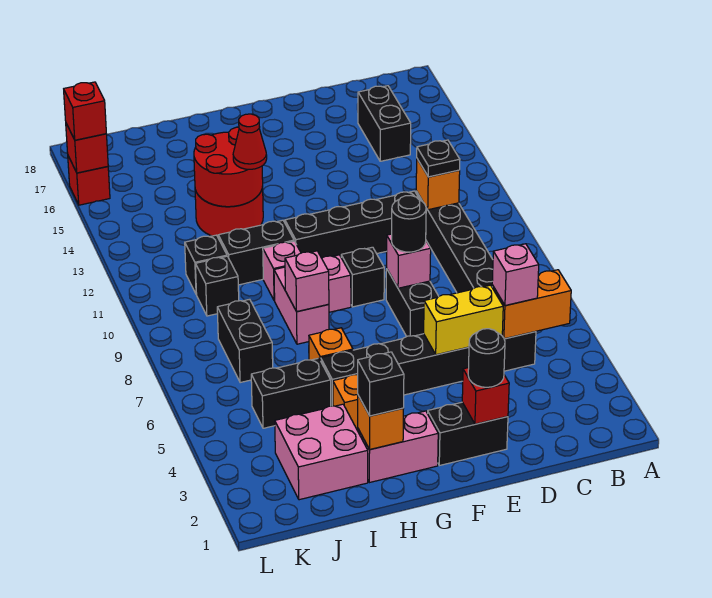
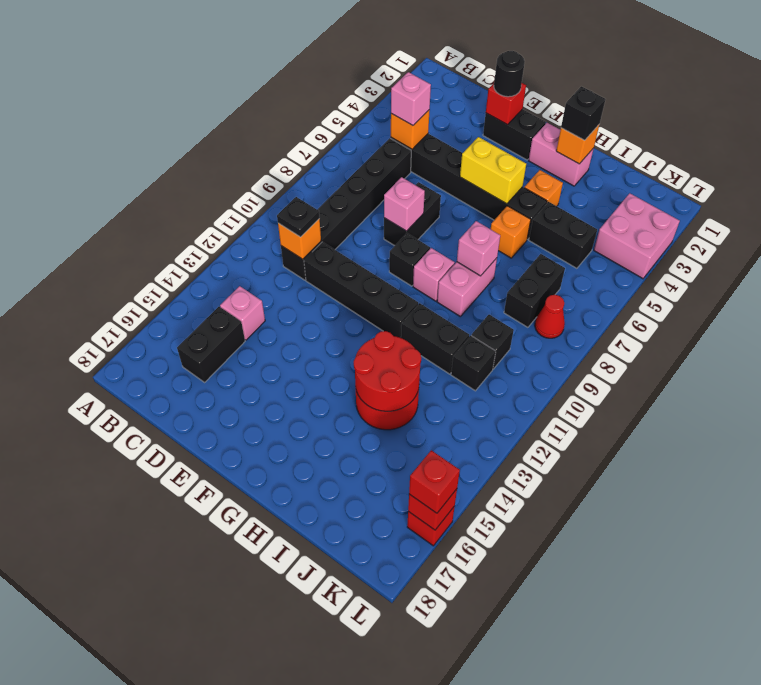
orange brick B5:C5 level 2 -> orange brick C5 level 2
yellow brick D5:E5 level 2 -> yellow brick F5:G5 level 2
black round brick E8 level 3 -> none
pink brick H10 level 1 -> pink brick C14 level 1
red cone H13 level 3 -> red cone K8 level 1
pink brick I2:J3 level 1 -> pink brick K3:L4 level 1

